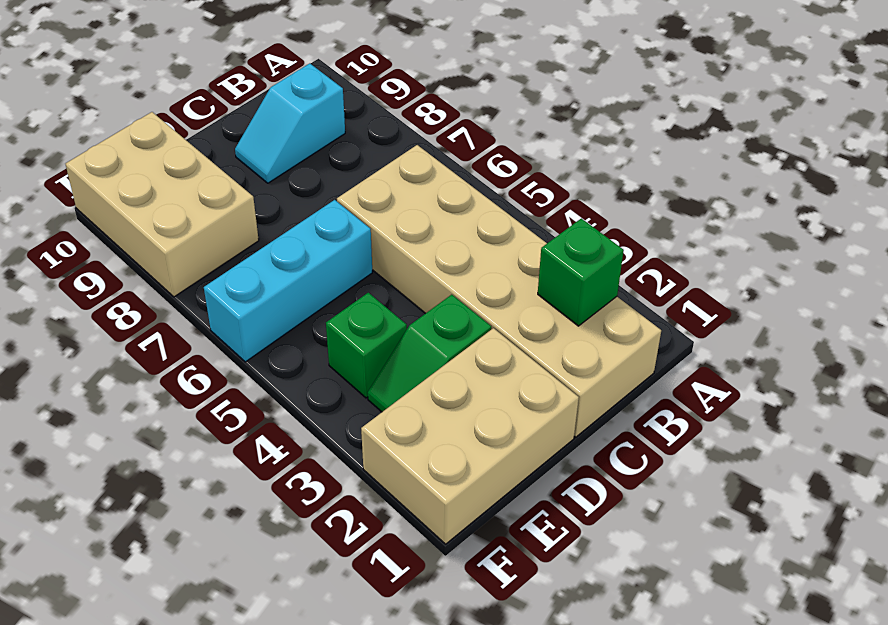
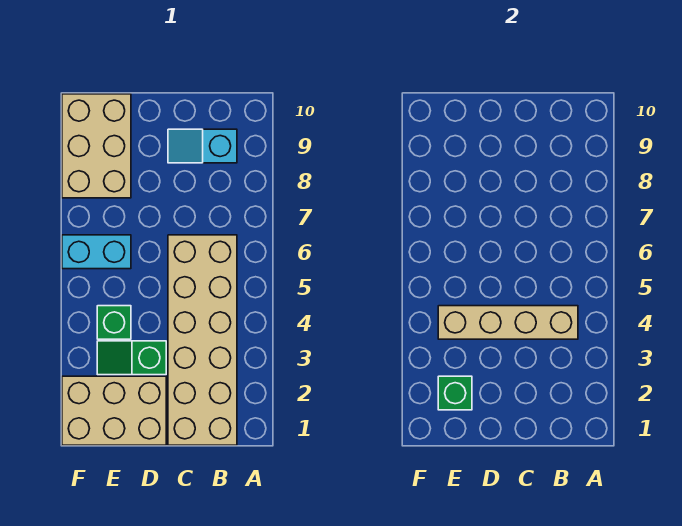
green brick B2 level 2 -> green brick E2 level 2
none -> tan brick B4:E4 level 2
cyan brick D6:F6 level 1 -> cyan brick E6:F6 level 1

